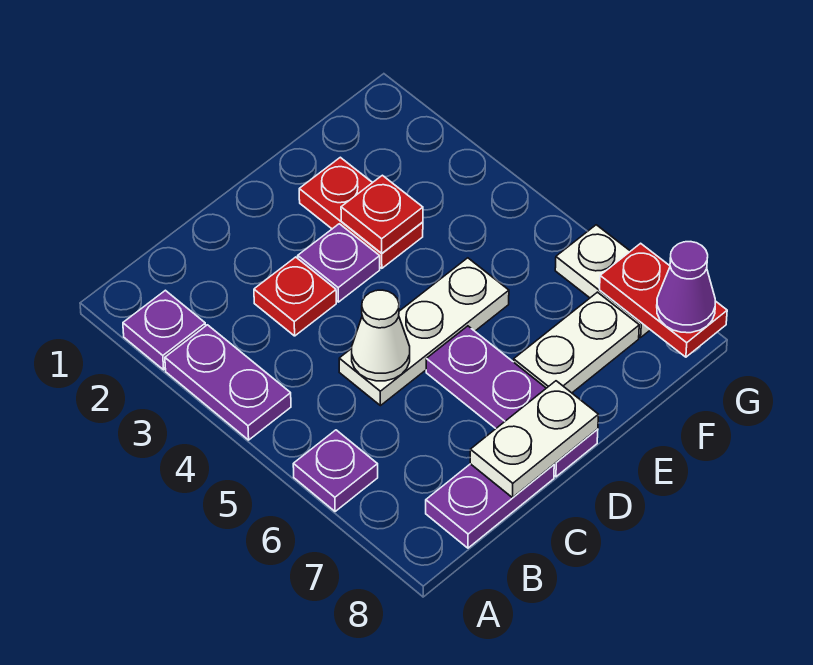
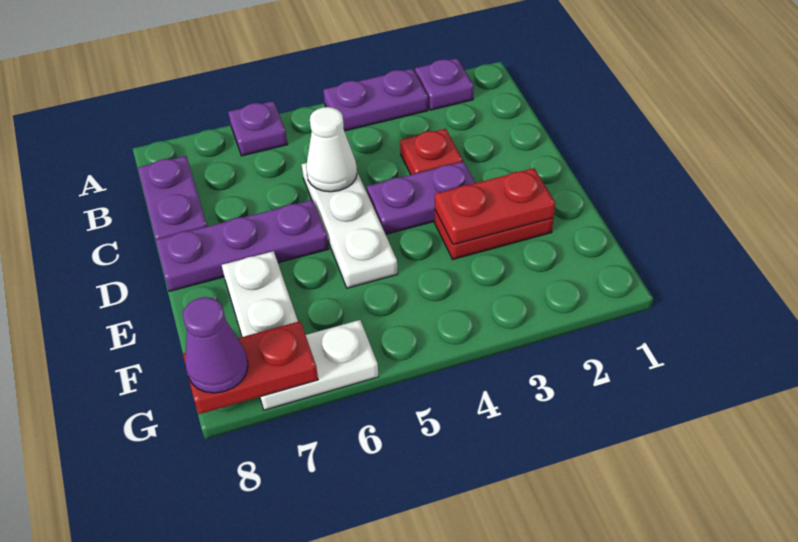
white plate C8:D8 level 2 -> none
purple plate D3 level 1 -> purple plate D3:D4 level 1
red plate E3 level 2 -> red plate E2:E3 level 2

